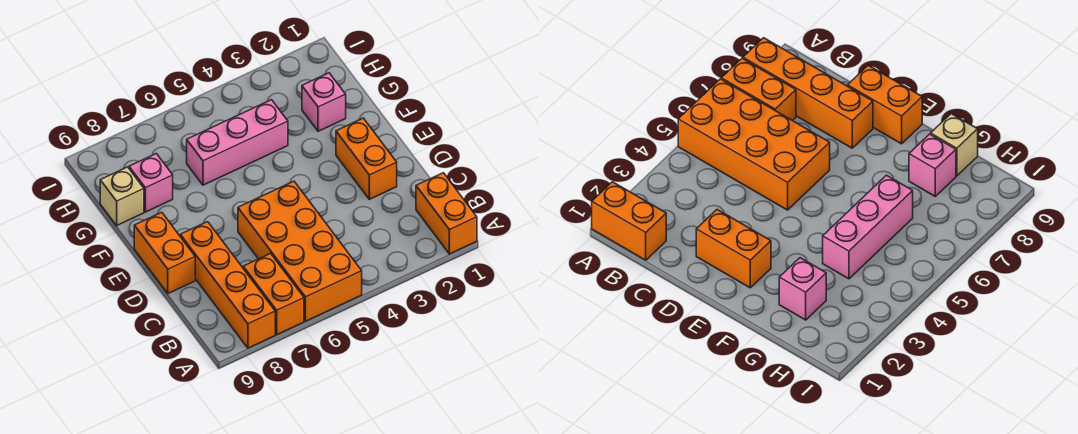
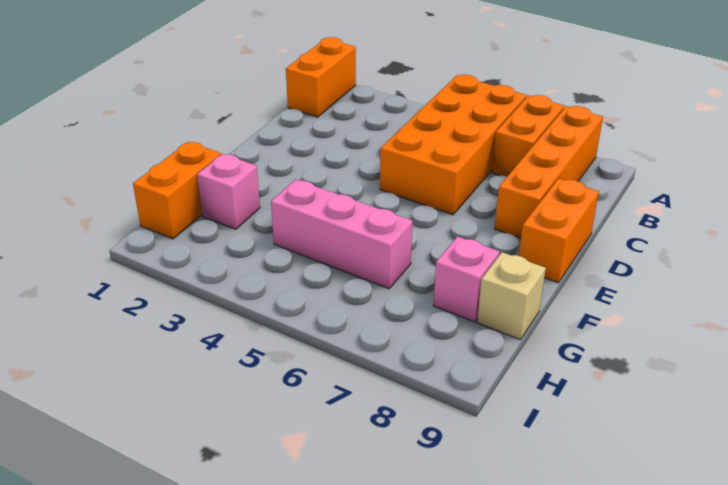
orange brick D2:E2 level 1 -> orange brick G1:H1 level 1

